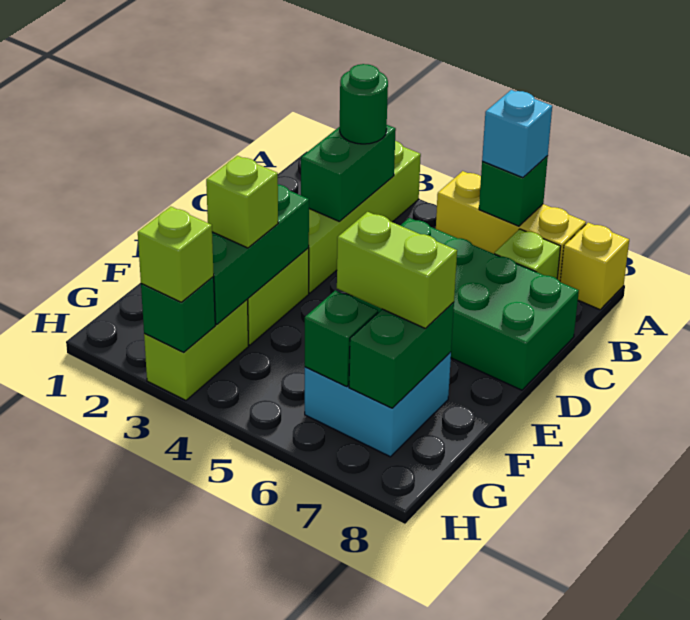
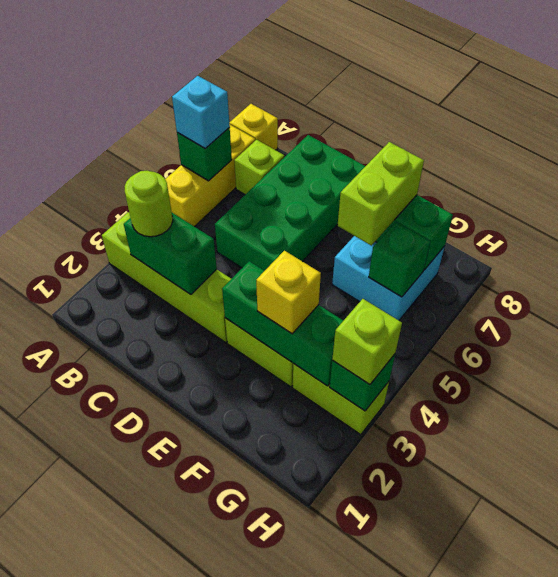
green round brick B3 level 3 -> lime round brick B3 level 3
lime brick F3 level 3 -> yellow brick F3 level 3

